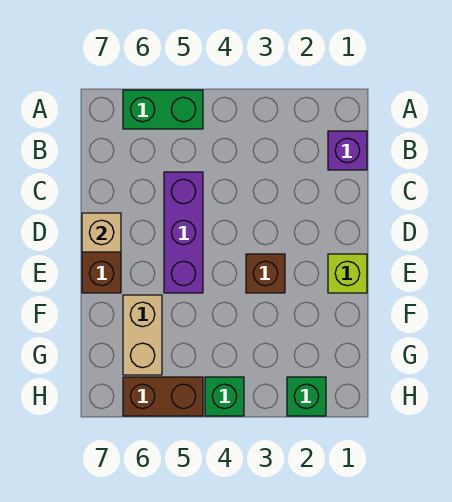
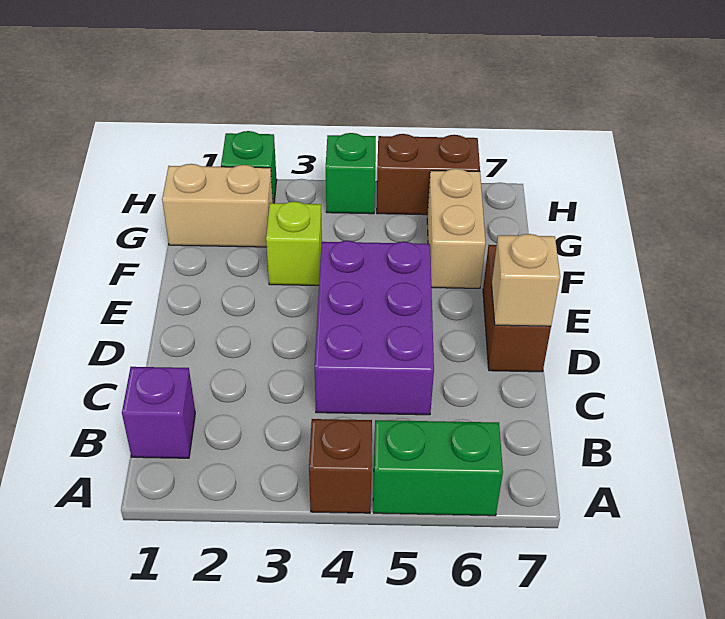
purple brick C5:E5 level 1 -> purple brick C4:E5 level 1
lime brick E1 level 1 -> lime brick F3 level 1
brown brick E3 level 1 -> brown brick A4 level 1
none -> tan brick G1:G2 level 1

